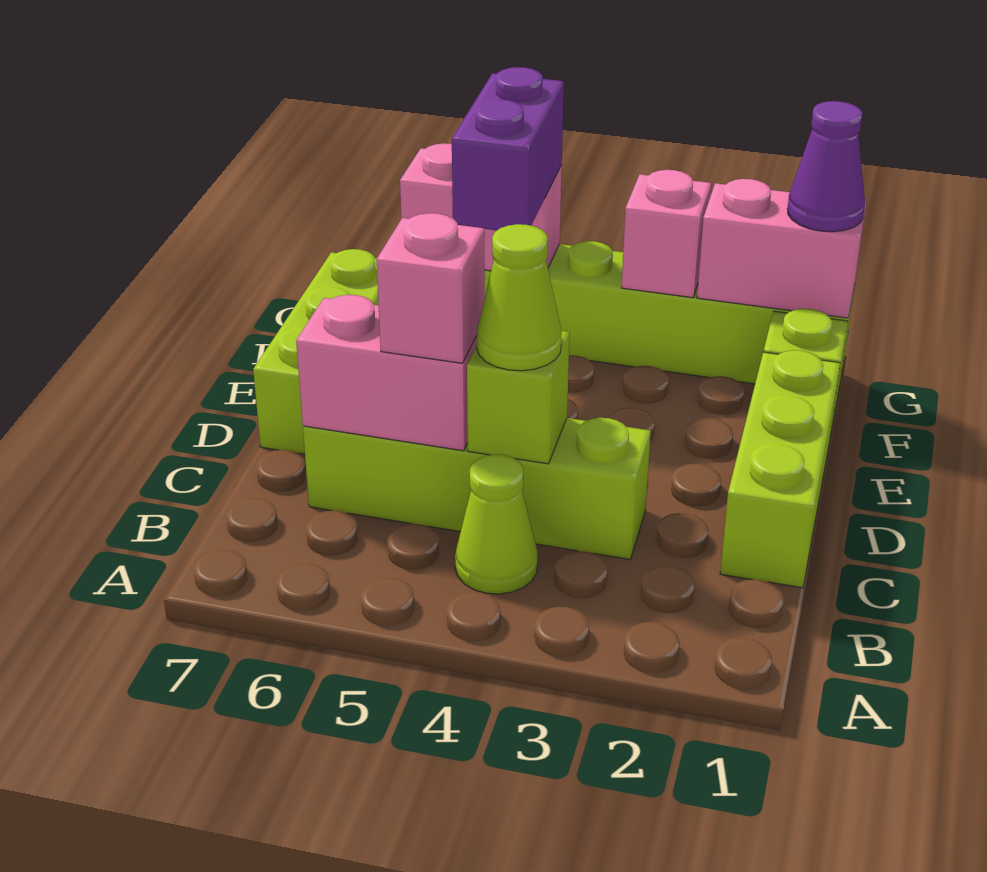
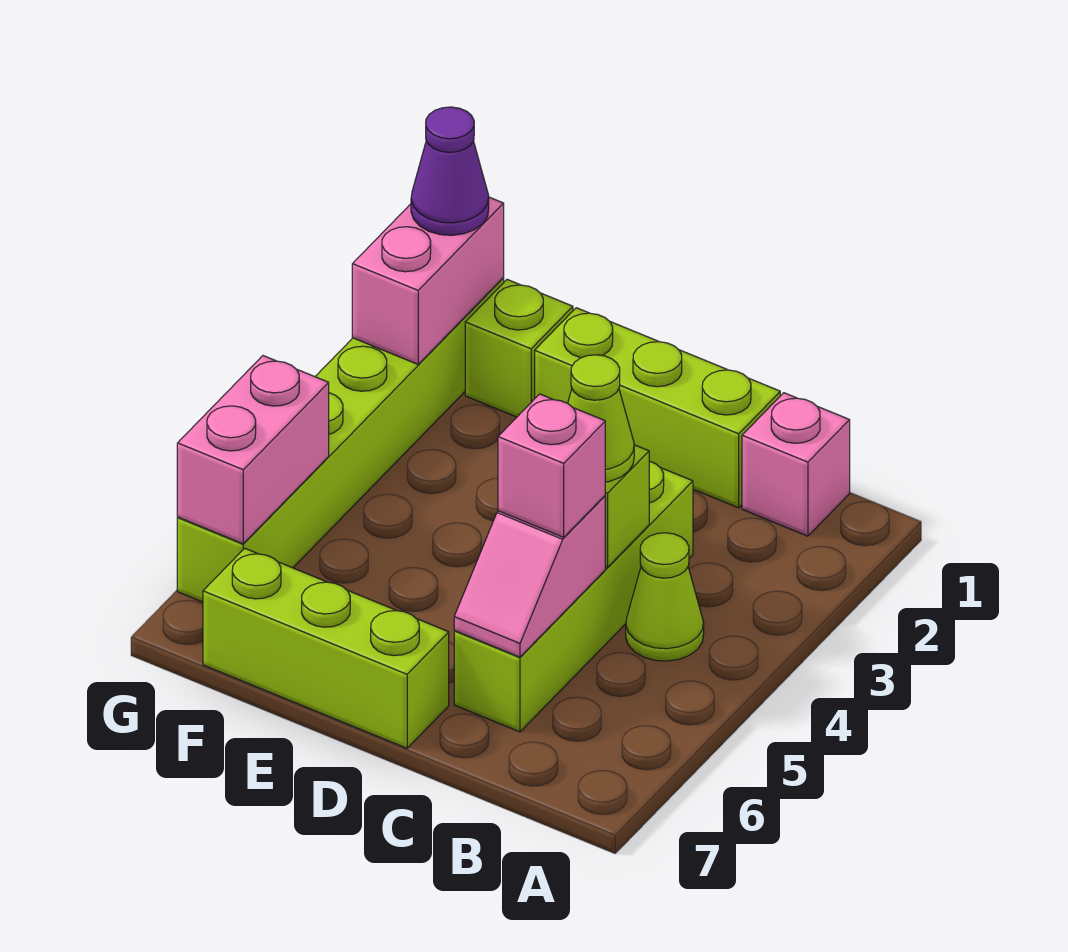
pink brick C5:C6 level 2 -> pink slope C5:C6 level 2 top 5
purple brick F5:G5 level 3 -> none
pink brick G3 level 2 -> pink brick B1 level 1

